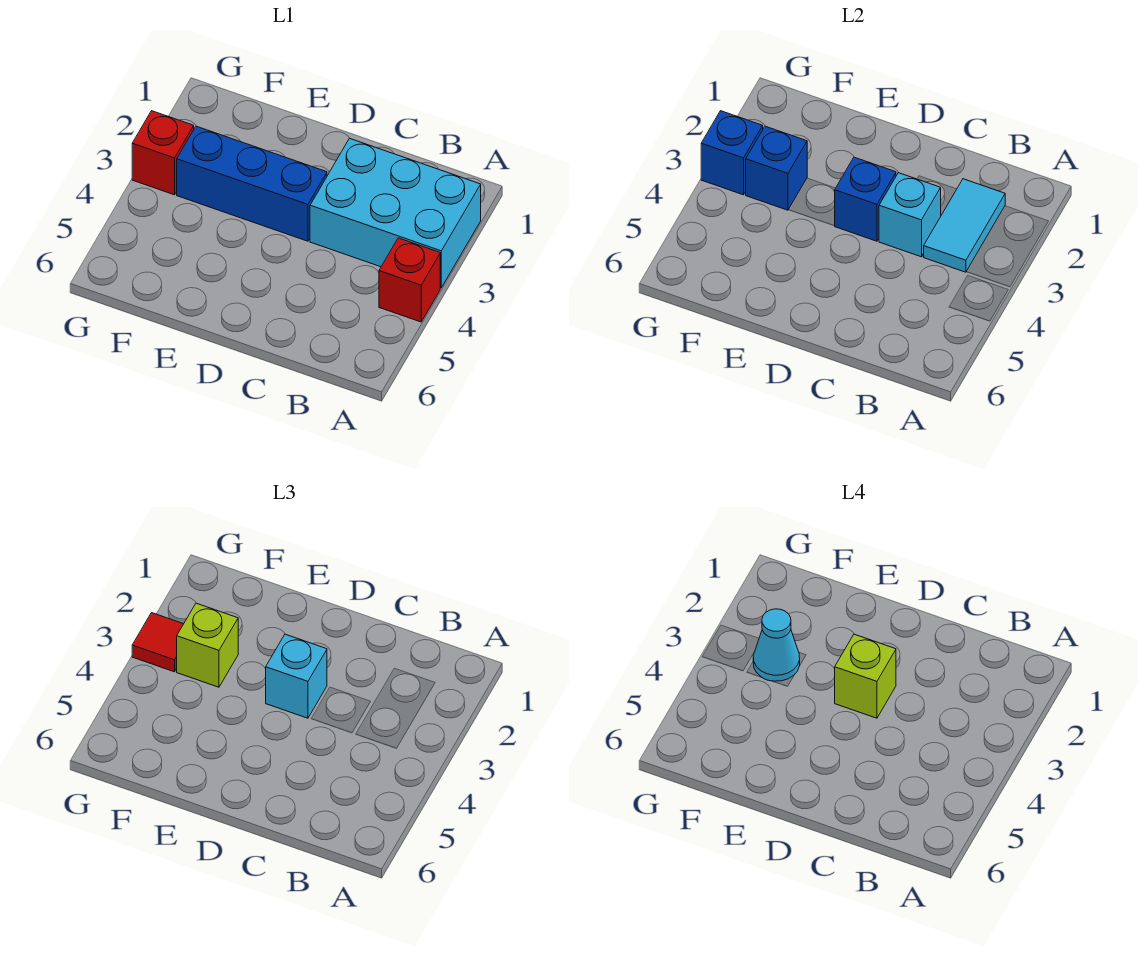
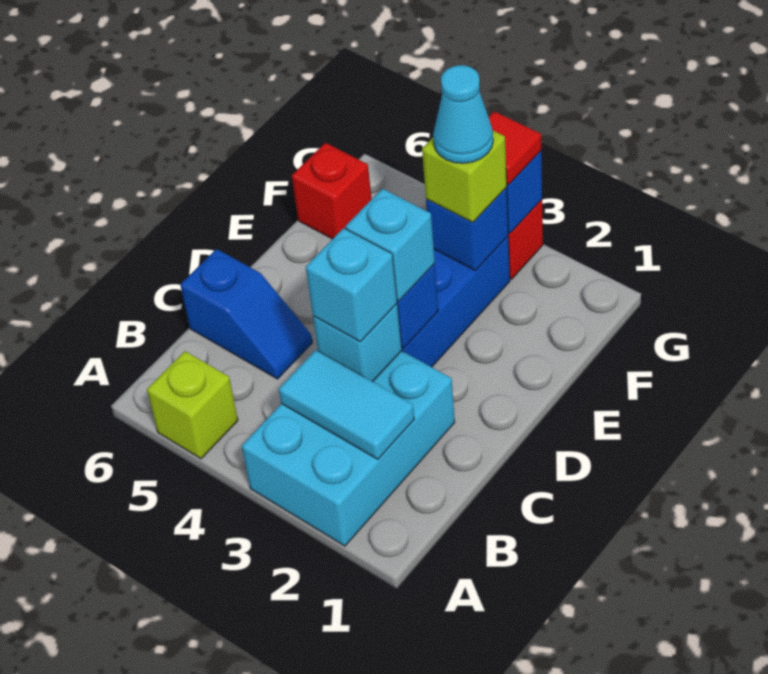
red brick A4 level 1 -> red brick F6 level 1
none -> cyan brick C3 level 3
none -> blue slope C5:C6 level 1 top 6
lime brick D3 level 4 -> lime brick A5 level 1

